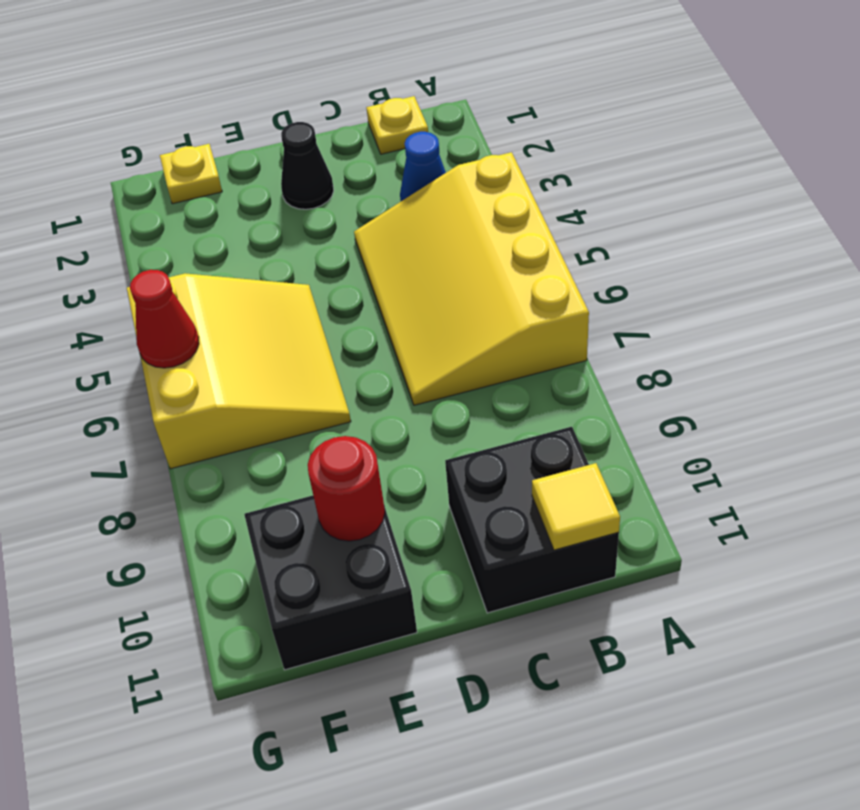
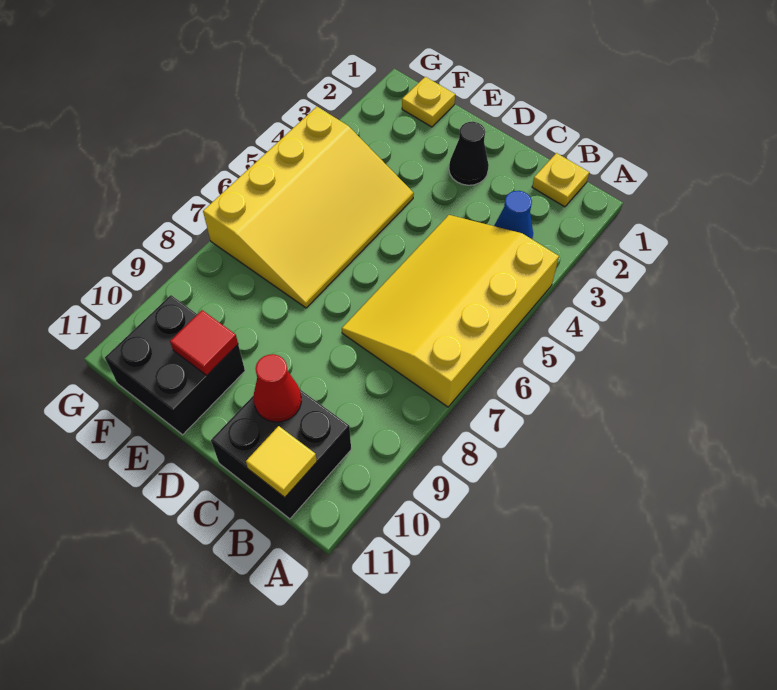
yellow slope E5:G7 level 1 top G -> yellow slope E4:G7 level 1 top G
red round brick E10 level 2 -> red tile E10 level 2
red cone G6 level 2 -> red cone C10 level 2

